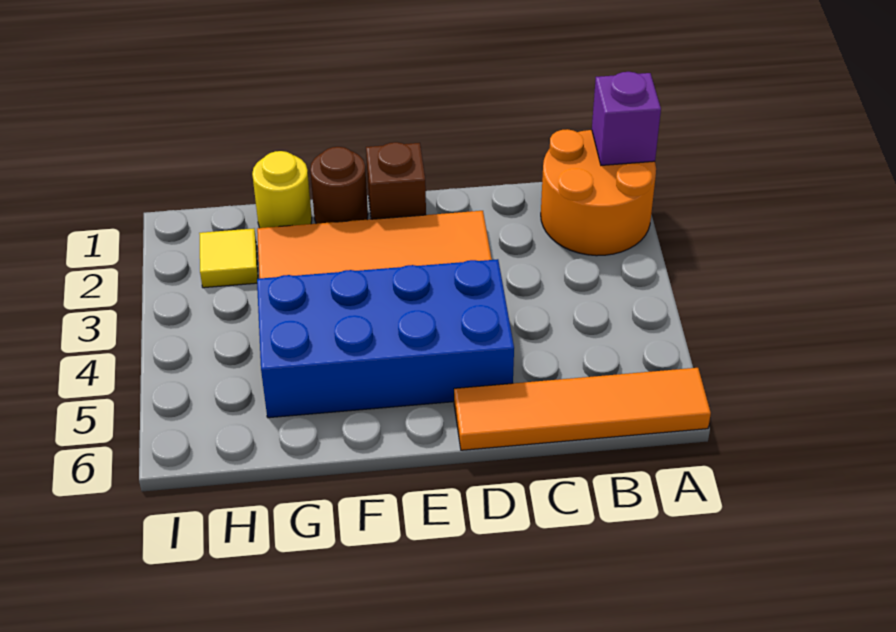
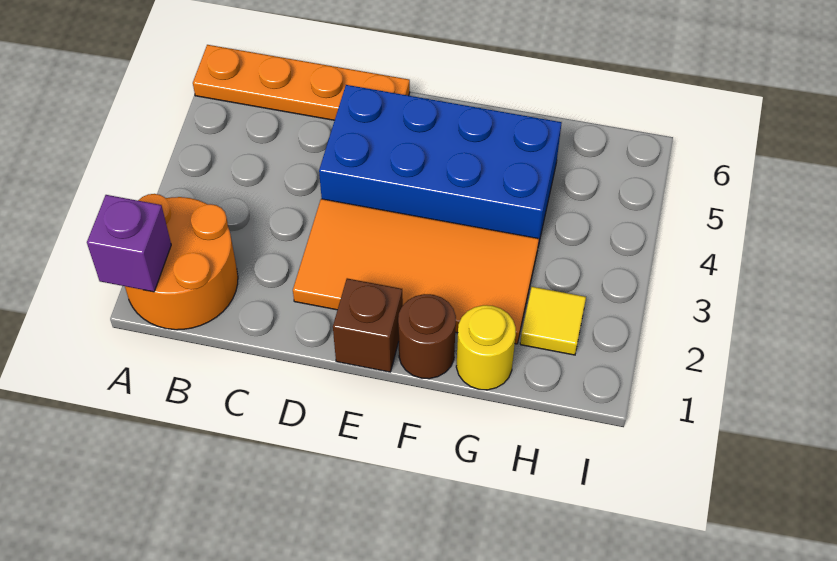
orange tile A6:D6 level 1 -> orange plate A6:D6 level 1

